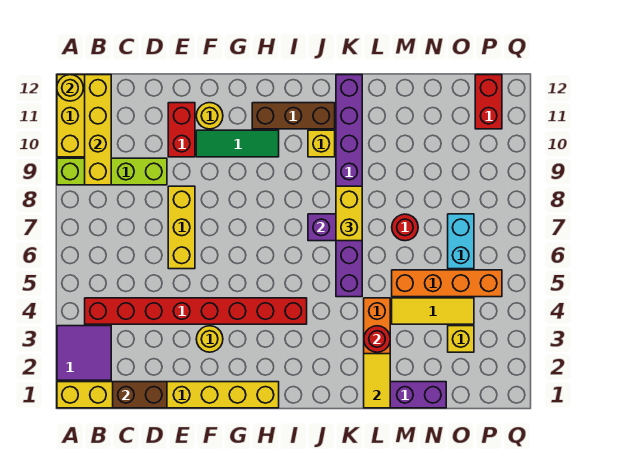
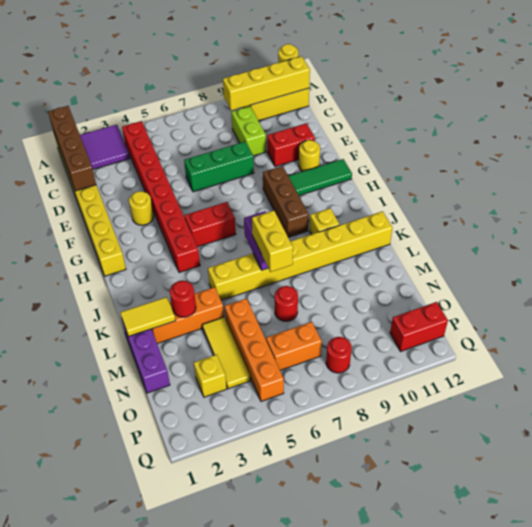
lime brick A9:D9 level 1 -> lime brick C9:D9 level 1
brown brick C1:D1 level 2 -> brown brick A1:D1 level 2
yellow brick E6:E8 level 1 -> green brick E6:E8 level 1
green tile F10:H10 level 1 -> green tile G10:G12 level 1
none -> red brick H5:H6 level 1
brown brick H11:J11 level 1 -> brown brick G9:I9 level 1
purple brick K5:K12 level 1 -> yellow brick K5:K12 level 1
yellow brick K7:K8 level 3 -> yellow brick K7:L7 level 3
cyan brick O6:O7 level 1 -> orange brick O6:O7 level 1
none -> red round brick P8 level 1

